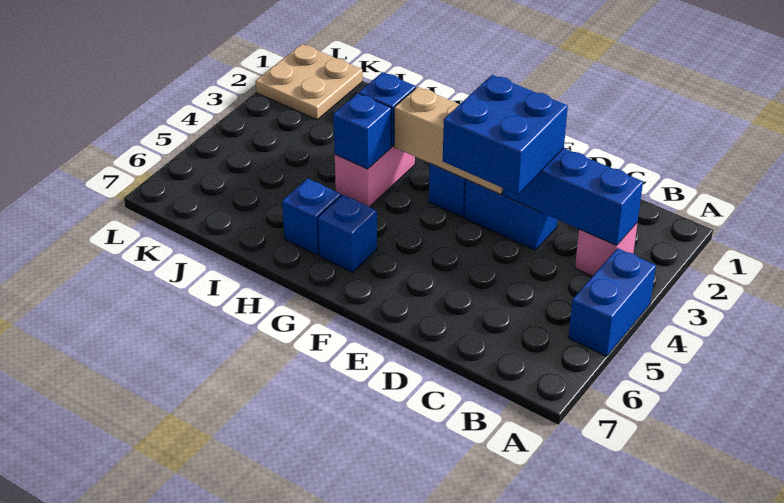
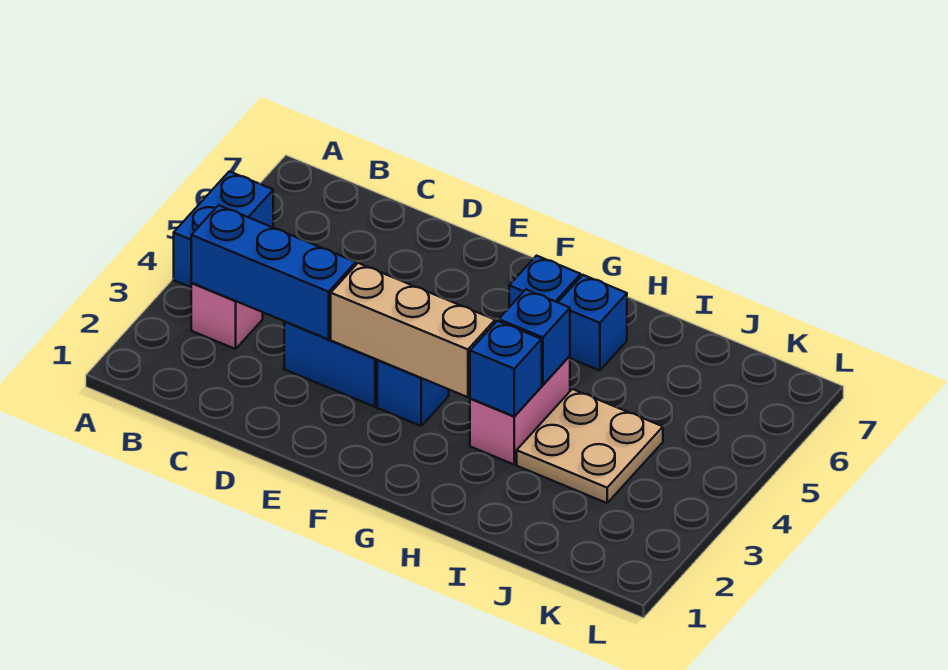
blue brick D3:E4 level 3 -> none
tan plate K1:L2 level 1 -> tan plate I3:J4 level 1

